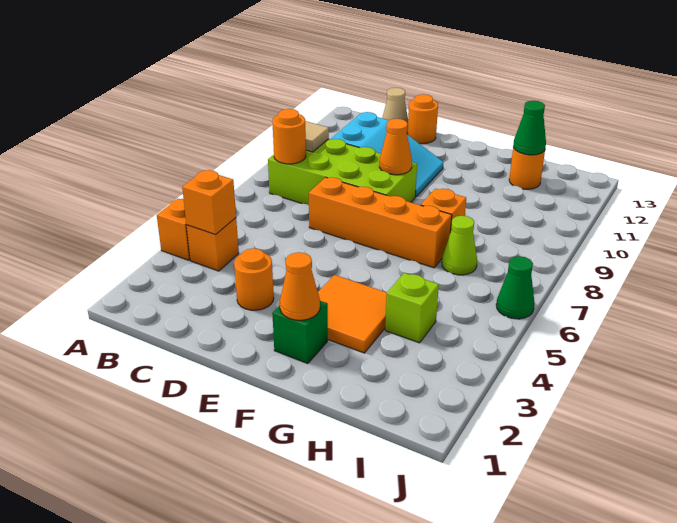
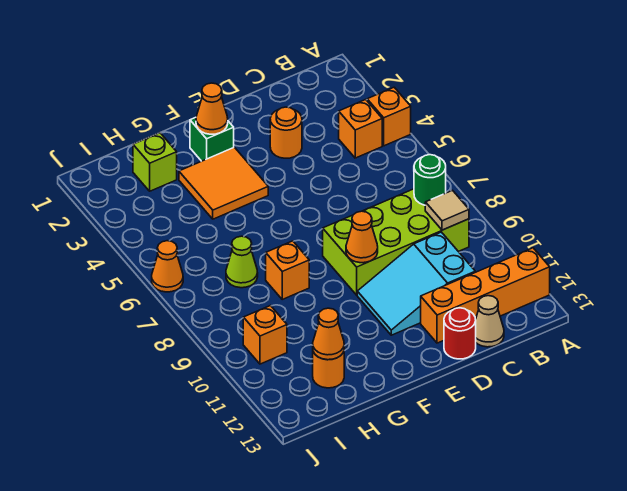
orange brick B4 level 2 -> orange brick I10 level 1
orange round brick B8 level 2 -> green round brick B8 level 2
orange brick D7:G7 level 1 -> orange brick A12:D12 level 1
orange round brick D13 level 1 -> red round brick D13 level 1
lime brick H4 level 1 -> lime brick H2 level 1
green cone H12 level 2 -> orange cone H12 level 2
green cone J6 level 1 -> orange cone J6 level 1

